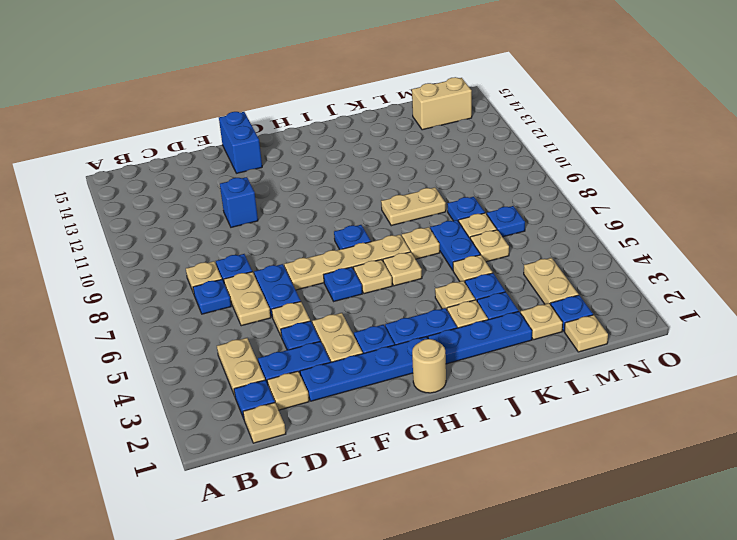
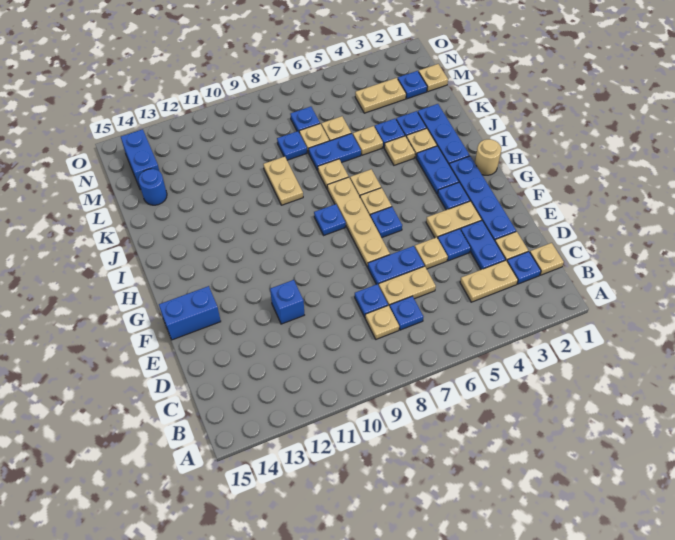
tan plate L2 level 1 -> none
none -> blue round brick L14 level 1
tan brick M14:N14 level 1 -> blue brick M14:N14 level 1

